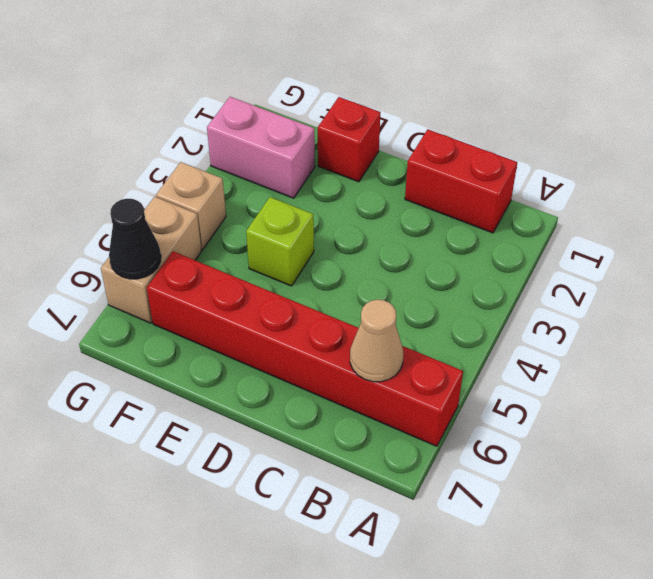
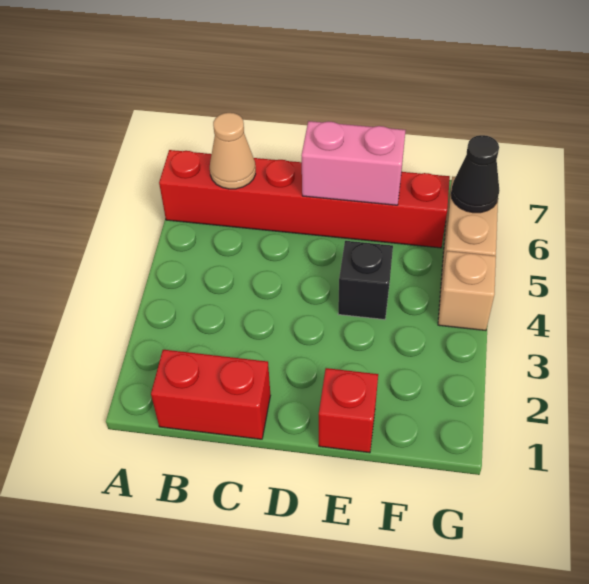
lime brick E4 level 1 -> black brick E4 level 1
pink brick F2:G2 level 1 -> pink brick D6:E6 level 2

